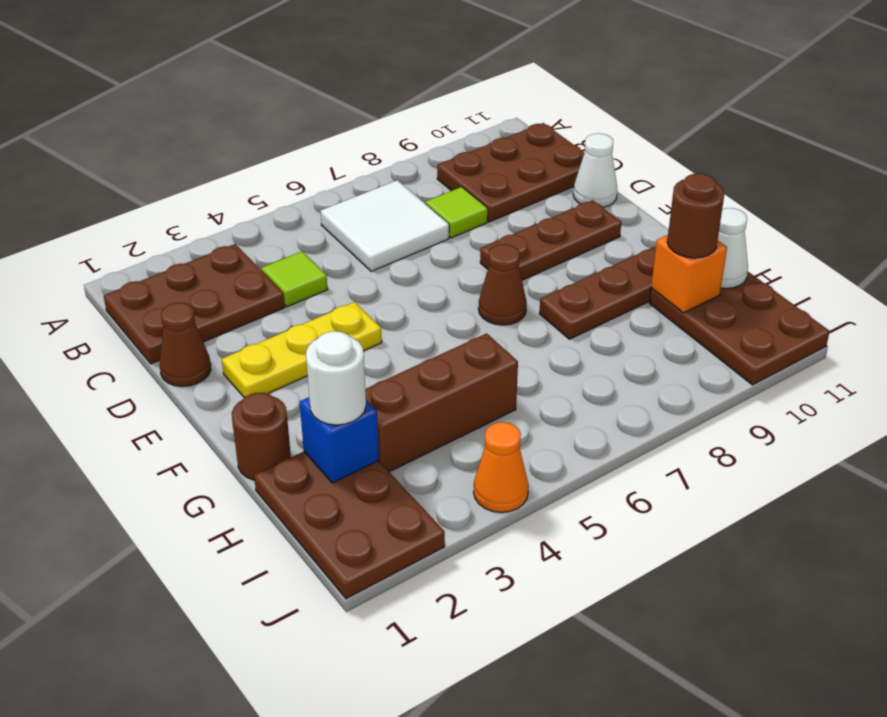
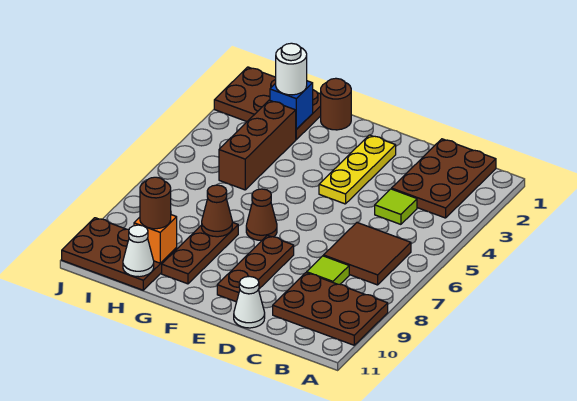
white tile B6:C7 level 1 -> brown tile B6:C7 level 1
brown plate B9:C11 level 1 -> brown plate A9:C10 level 1
brown cone D1 level 1 -> brown cone G8 level 2
orange cone J4 level 1 -> none

